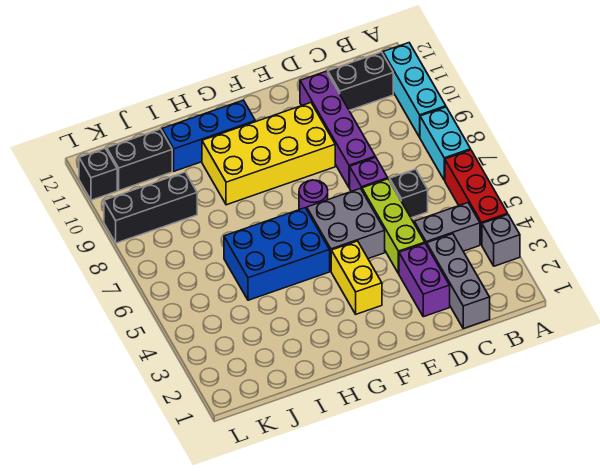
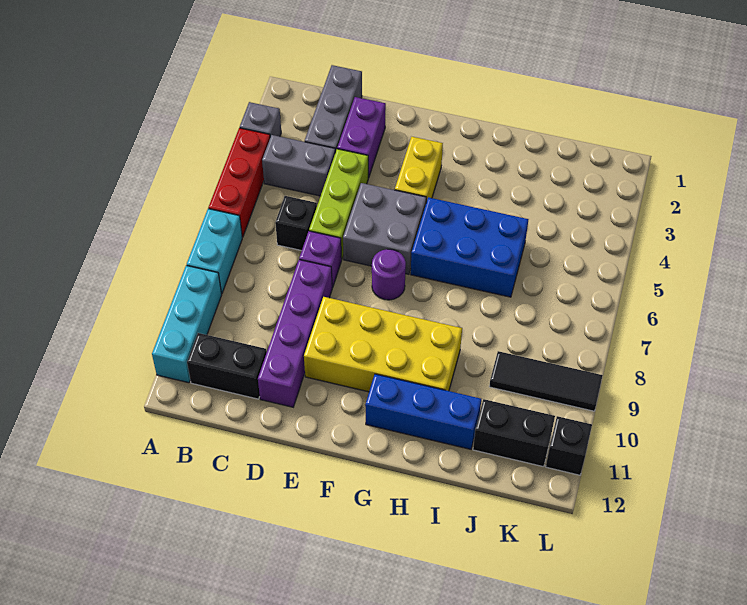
black brick J9:L9 level 1 -> black tile J9:L9 level 1

